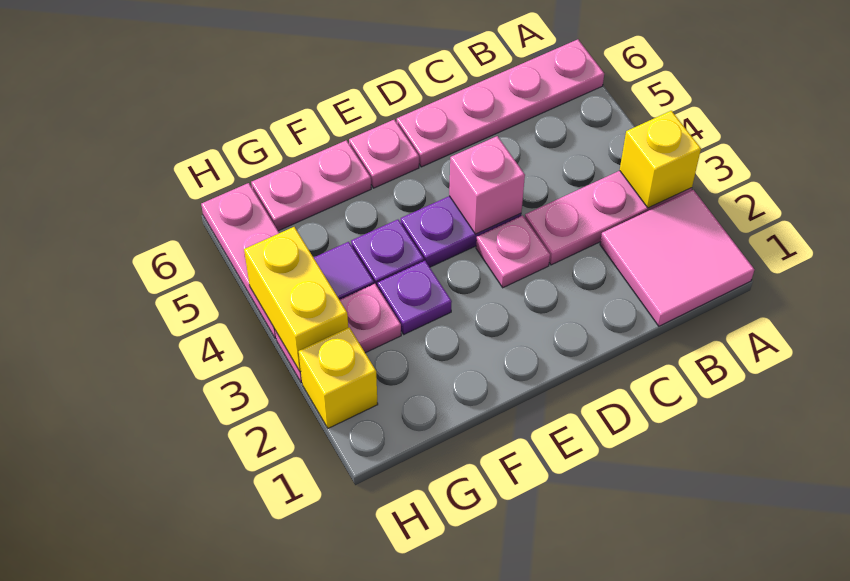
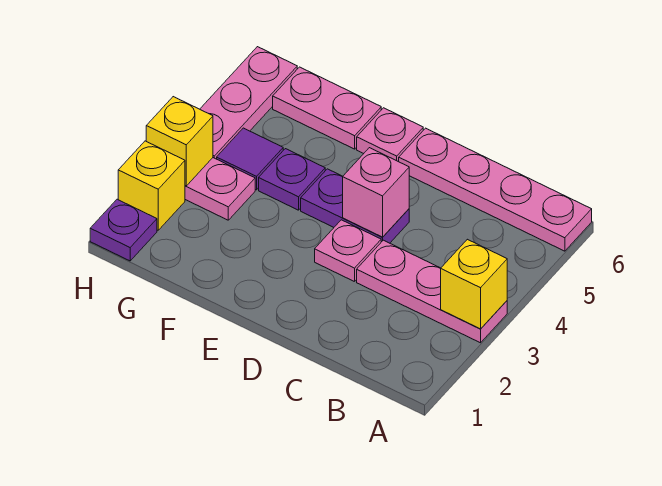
pink tile A1:B2 level 1 -> none
purple plate F3 level 1 -> purple plate H1 level 1
yellow brick H3:H4 level 2 -> yellow brick H3 level 2

